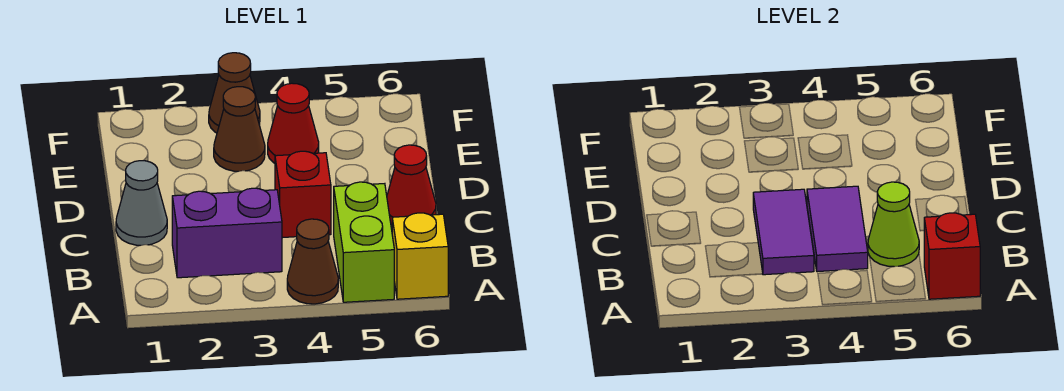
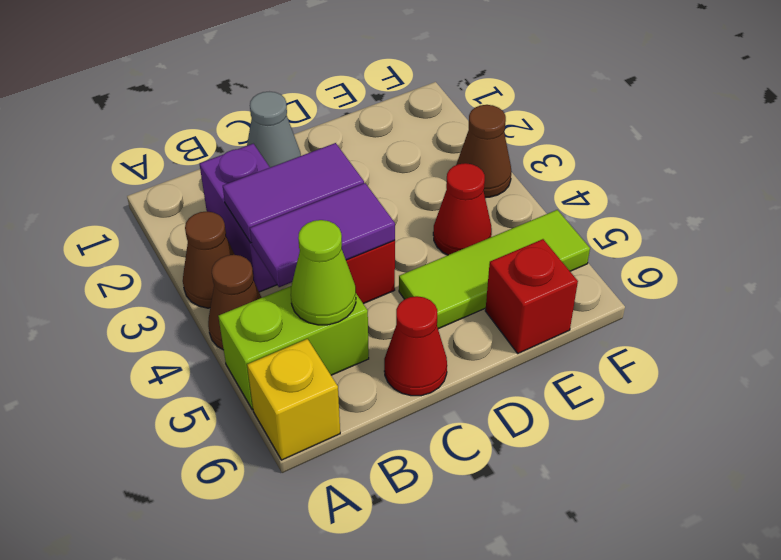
red brick A6 level 2 -> red brick E6 level 1
none -> lime tile D5:F5 level 1
brown cone E3 level 1 -> brown cone A3 level 1

